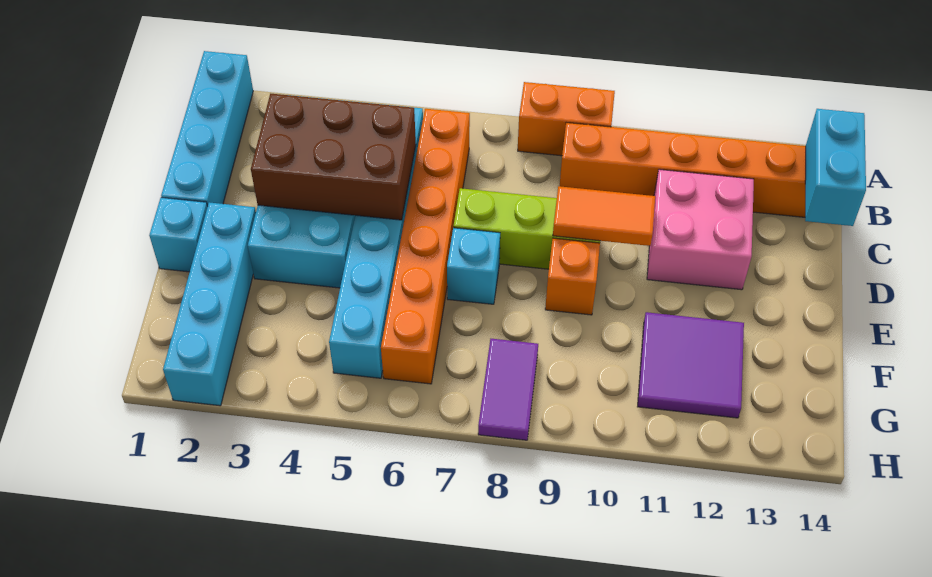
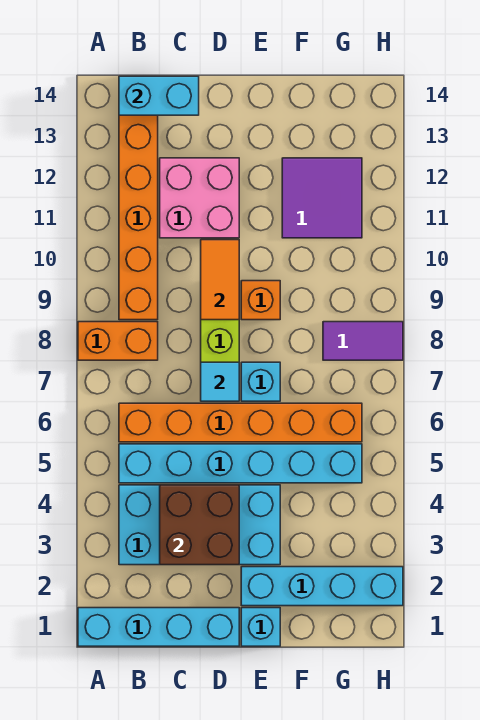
orange brick A8:A9 level 1 -> orange brick A8:B8 level 1
brown brick C3:D5 level 2 -> brown brick C3:D4 level 2
none -> cyan tile D7 level 2

